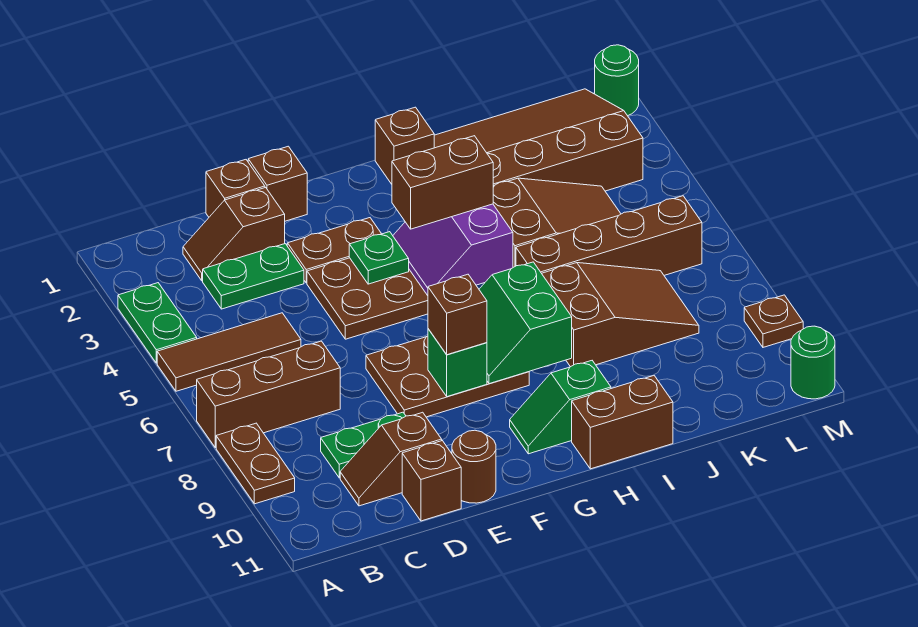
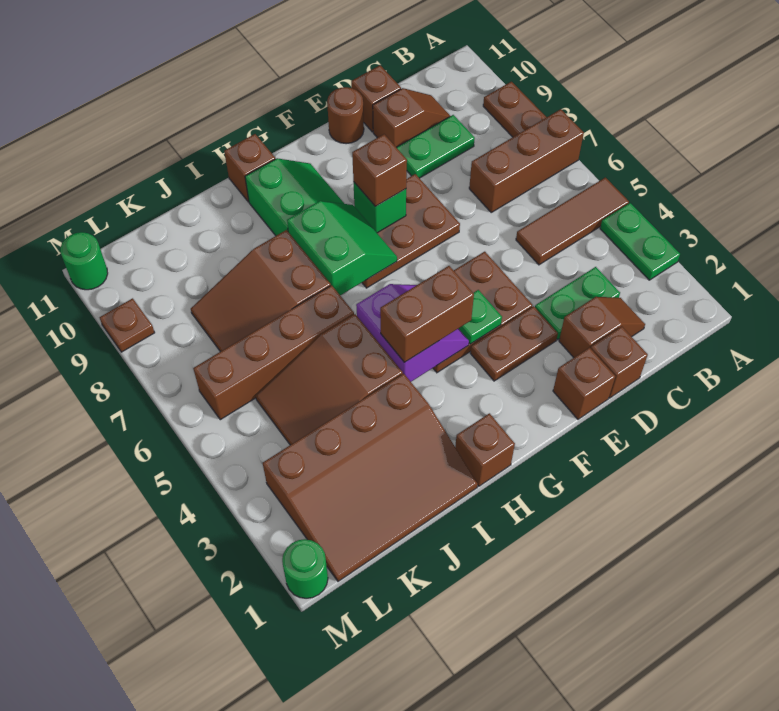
green slope G10:H10 level 1 top H -> green slope G9:H10 level 1 top H
brown brick H11:I11 level 1 -> brown brick H11 level 1

